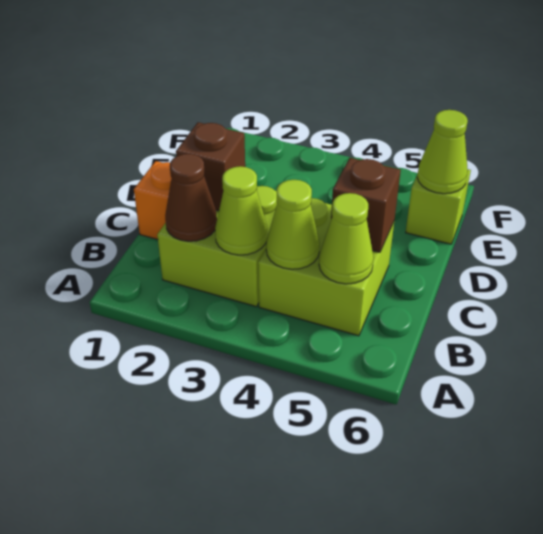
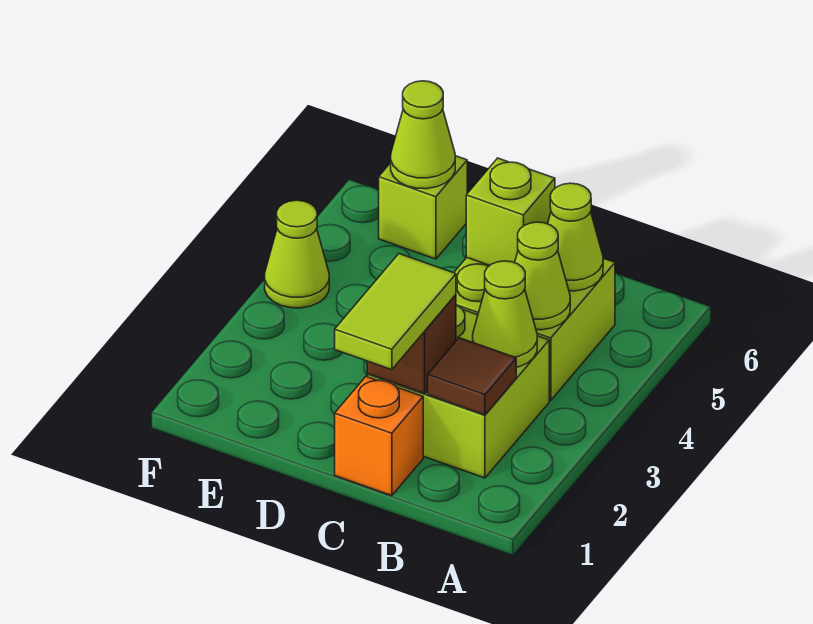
brown cone B2 level 2 -> brown tile B2 level 2
none -> lime tile C1:C2 level 3
brown brick C5 level 2 -> lime brick C5 level 2
none -> lime cone F4 level 1

